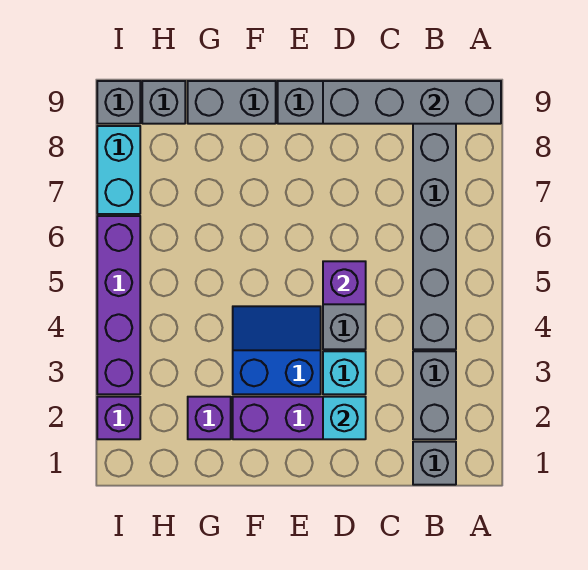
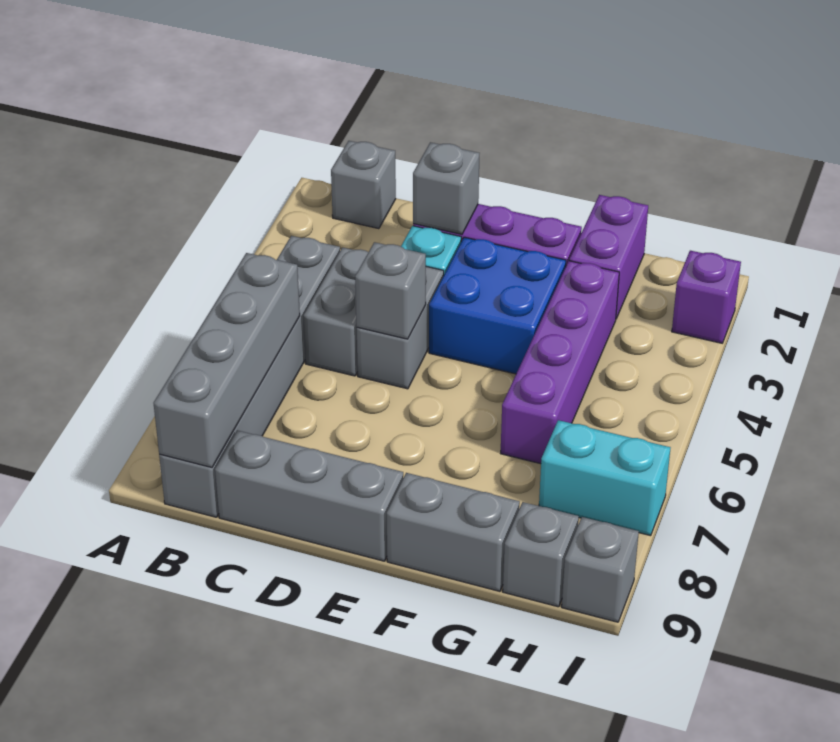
grey brick A9:D9 level 2 -> grey brick B6:B9 level 2
grey brick B2:B3 level 1 -> grey brick C4:C5 level 1
cyan brick D2 level 2 -> grey brick D2 level 2
purple brick D5 level 2 -> grey brick D5 level 2
blue slope E3:F4 level 1 top 3 -> blue brick E3:F4 level 1
purple brick G2 level 1 -> purple brick G1:G2 level 1
purple brick I3:I6 level 1 -> purple brick G3:G6 level 1
cyan brick I7:I8 level 1 -> cyan brick H7:I7 level 1

